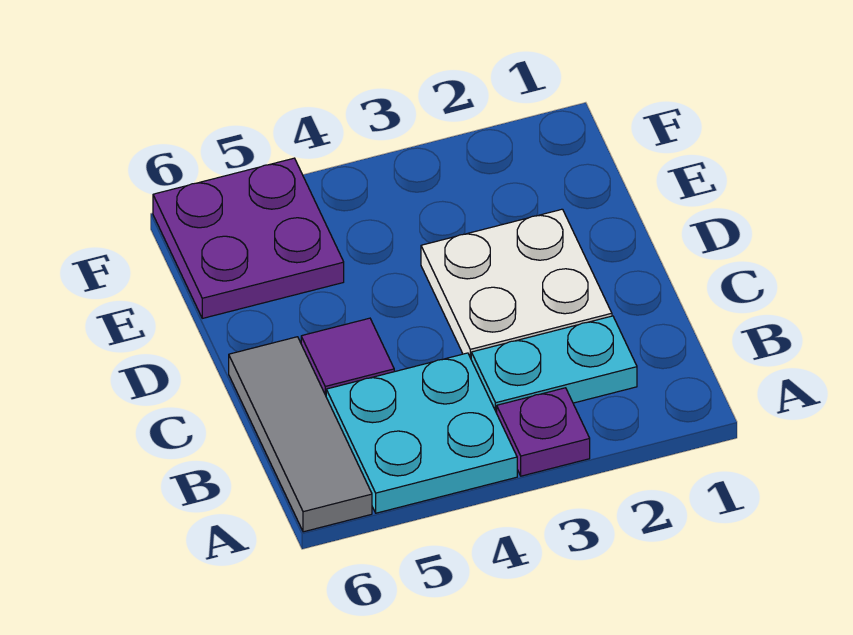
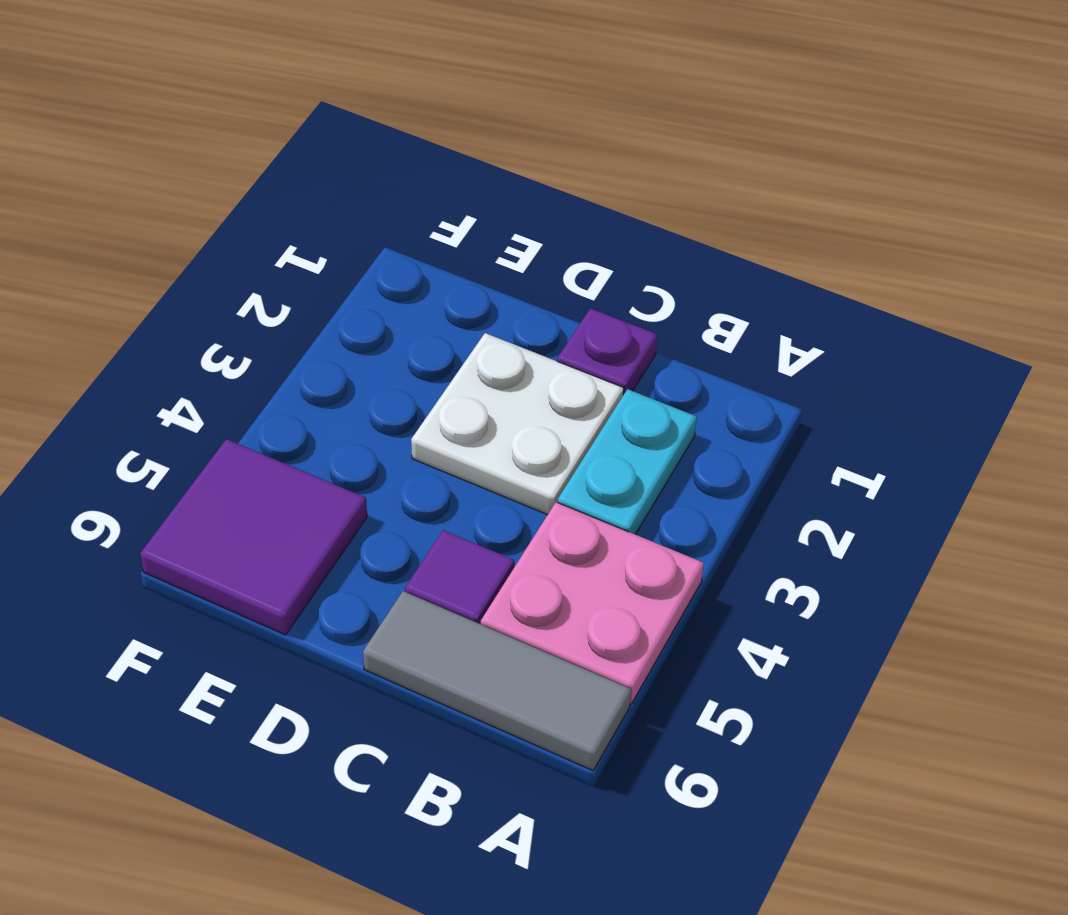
purple plate A3 level 1 -> purple plate C1 level 1
cyan plate A4:B5 level 1 -> pink plate A4:B5 level 1
purple plate E5:F6 level 1 -> purple tile E5:F6 level 1

